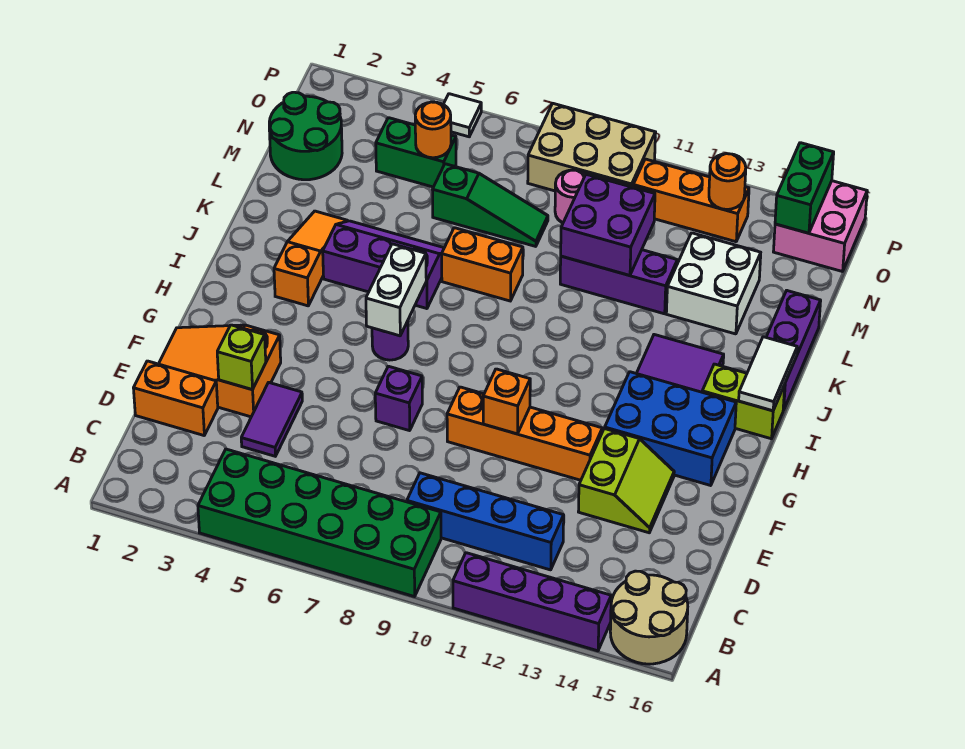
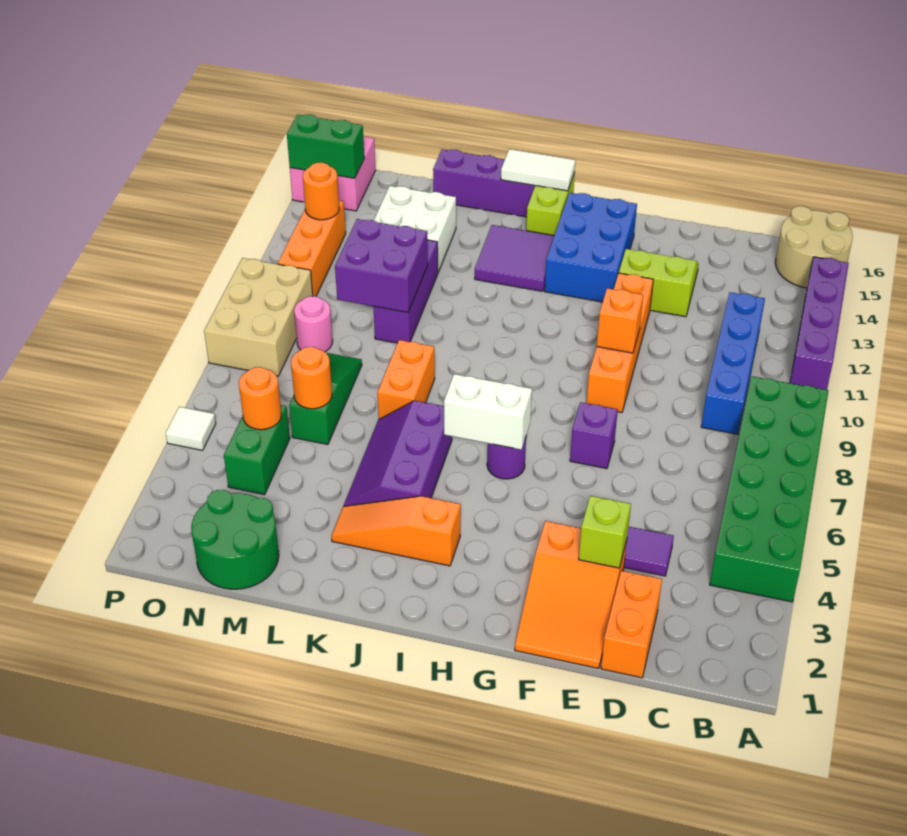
none -> orange round brick M6 level 2

